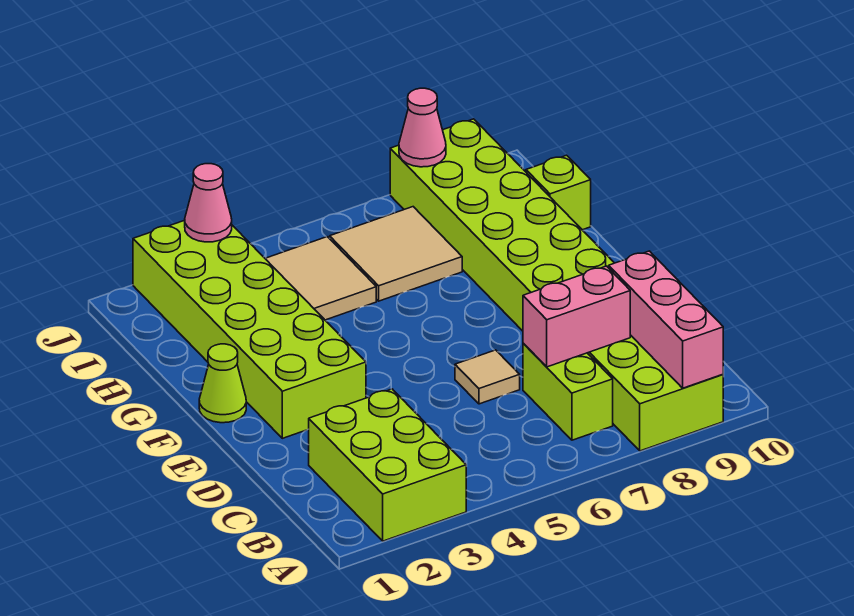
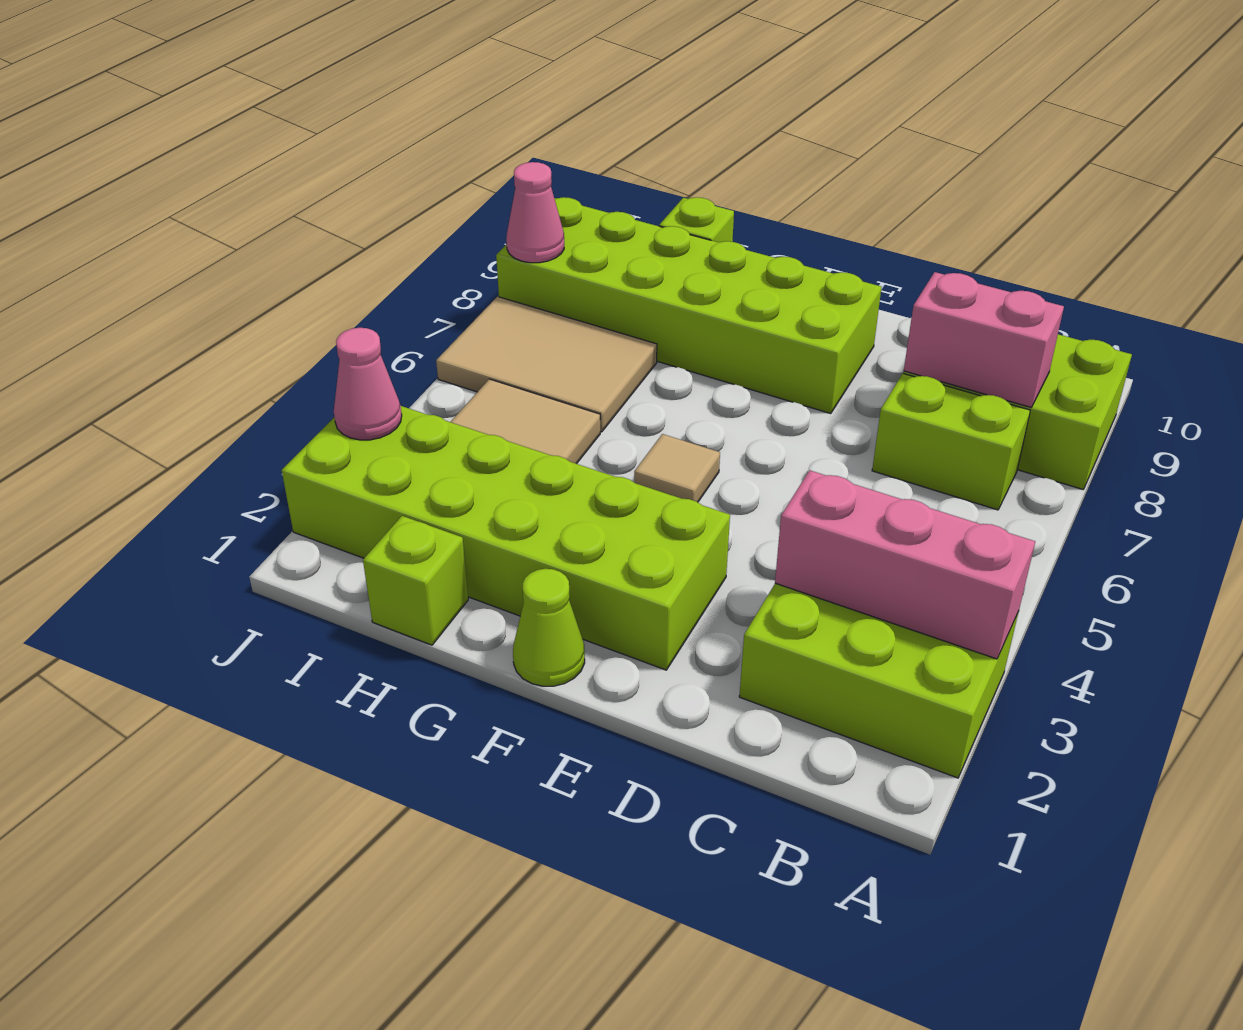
pink brick A9:C9 level 2 -> pink brick A3:C3 level 2
pink brick C7:C8 level 2 -> pink brick B8:C8 level 2
tan tile D6 level 1 -> tan tile F5 level 1
none -> lime brick H1 level 1
tan tile H6:I7 level 1 -> tan tile H6:J7 level 1

